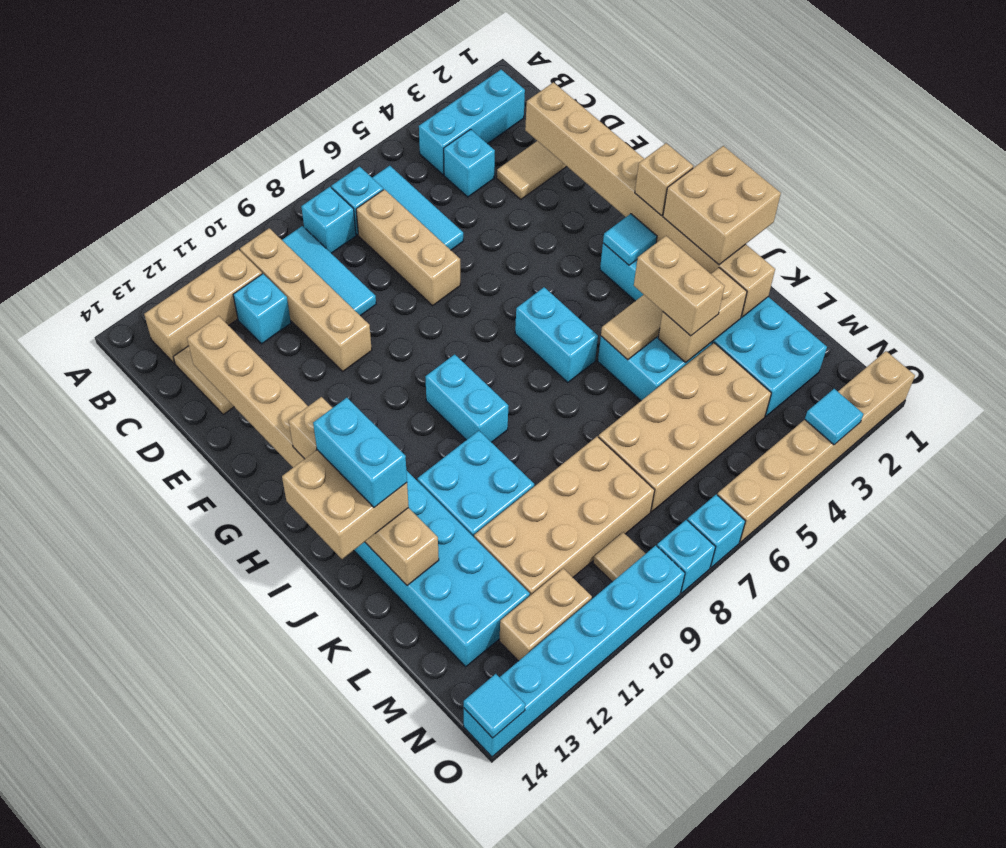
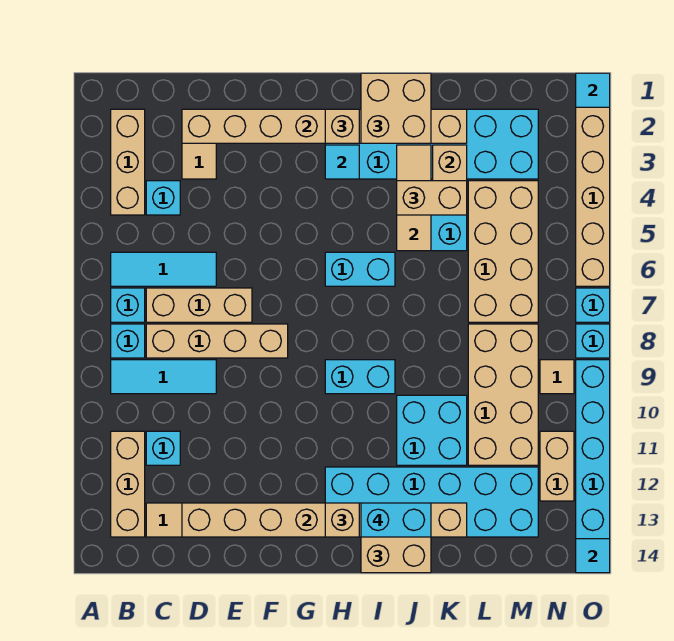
cyan brick B2:B4 level 1 -> tan brick B2:B4 level 1
tan brick B10:E10 level 1 -> tan brick C8:F8 level 1
cyan tile O3 level 2 -> cyan tile O1 level 2

